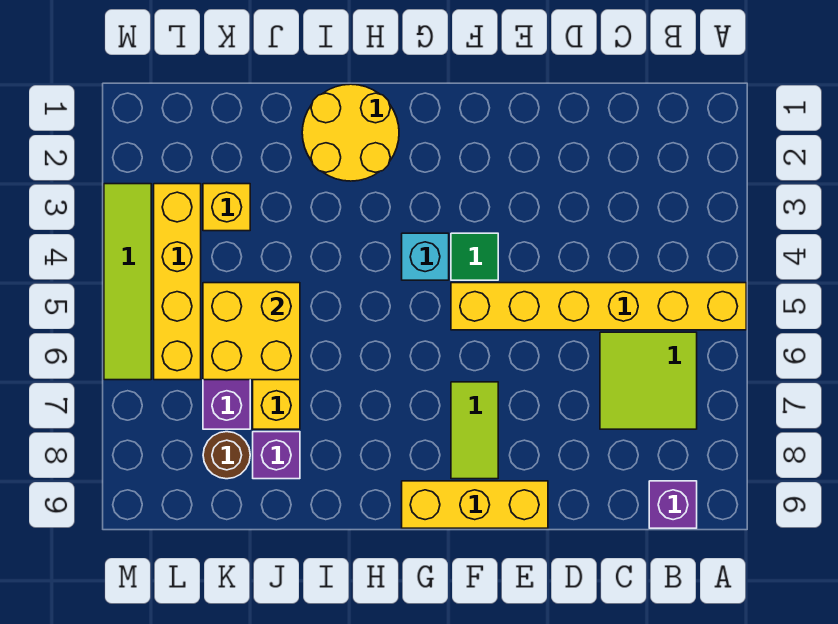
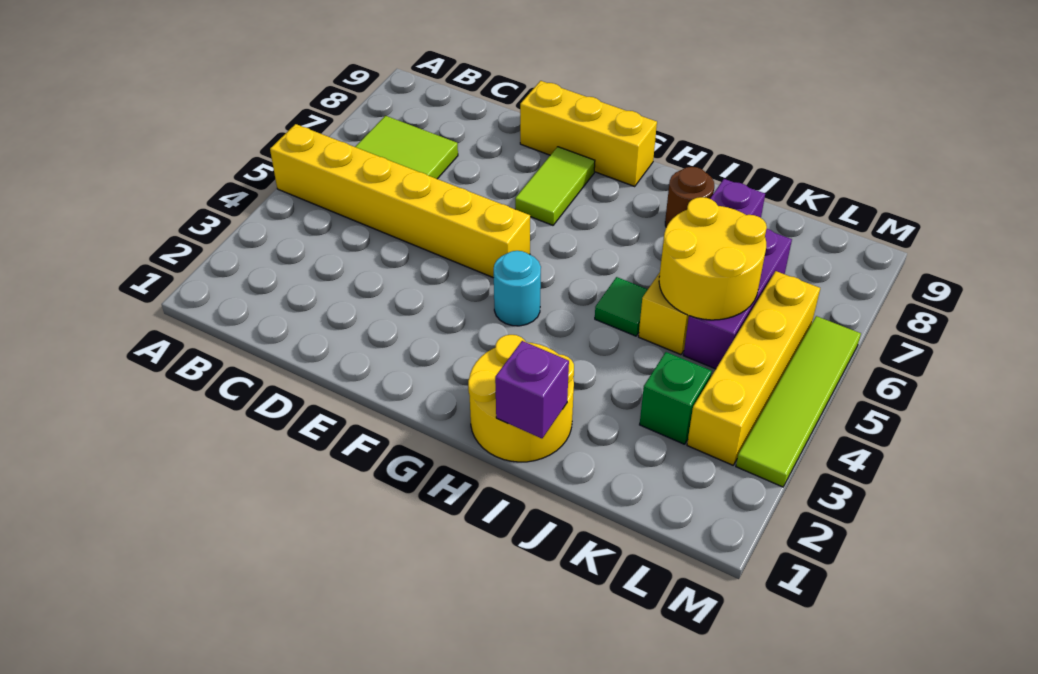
purple brick B9 level 1 -> purple brick I1 level 2
green tile F4 level 1 -> green tile I5 level 1
cyan brick G4 level 1 -> cyan round brick G4 level 1
yellow brick J5:K6 level 2 -> yellow round brick J5:K6 level 2
yellow brick K3 level 1 -> green brick K3 level 1
brown round brick K8 level 1 -> brown round brick I8 level 1

